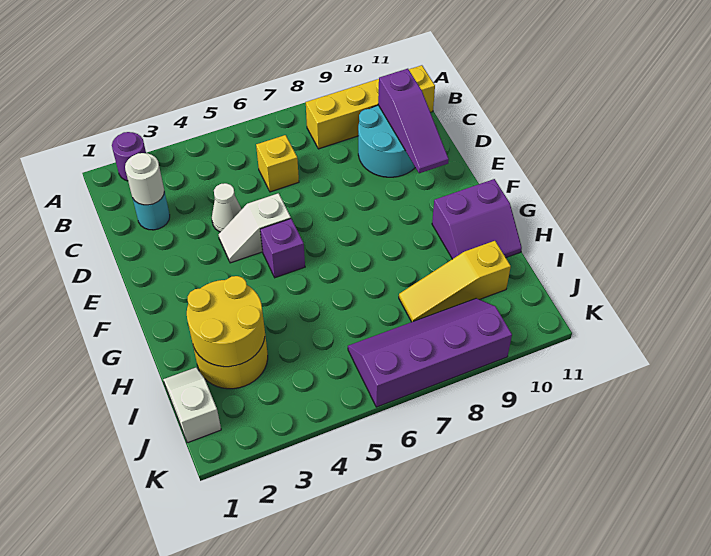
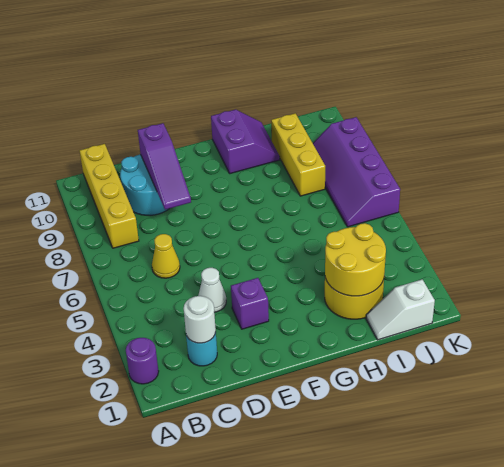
yellow brick C6 level 1 -> yellow cone C6 level 1
purple slope C10:E10 level 2 top C -> purple slope D8:D10 level 2 top 10
white slope E4:E5 level 1 top 5 -> none
purple brick F5 level 1 -> purple brick E3 level 1
yellow slope I8:I10 level 1 top 10 -> yellow brick I8:I10 level 1

